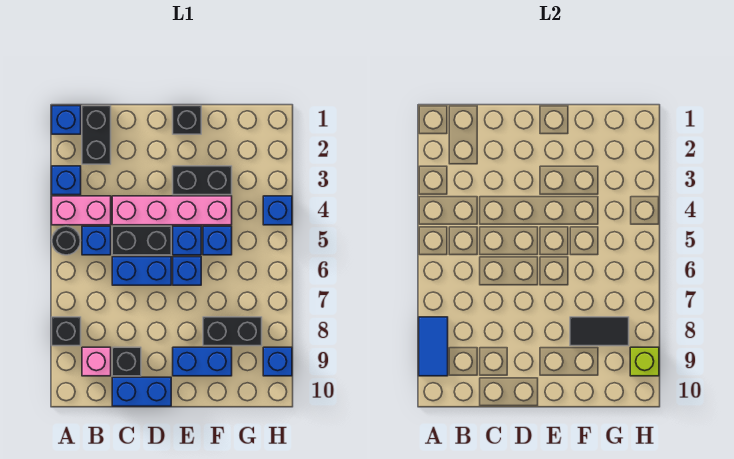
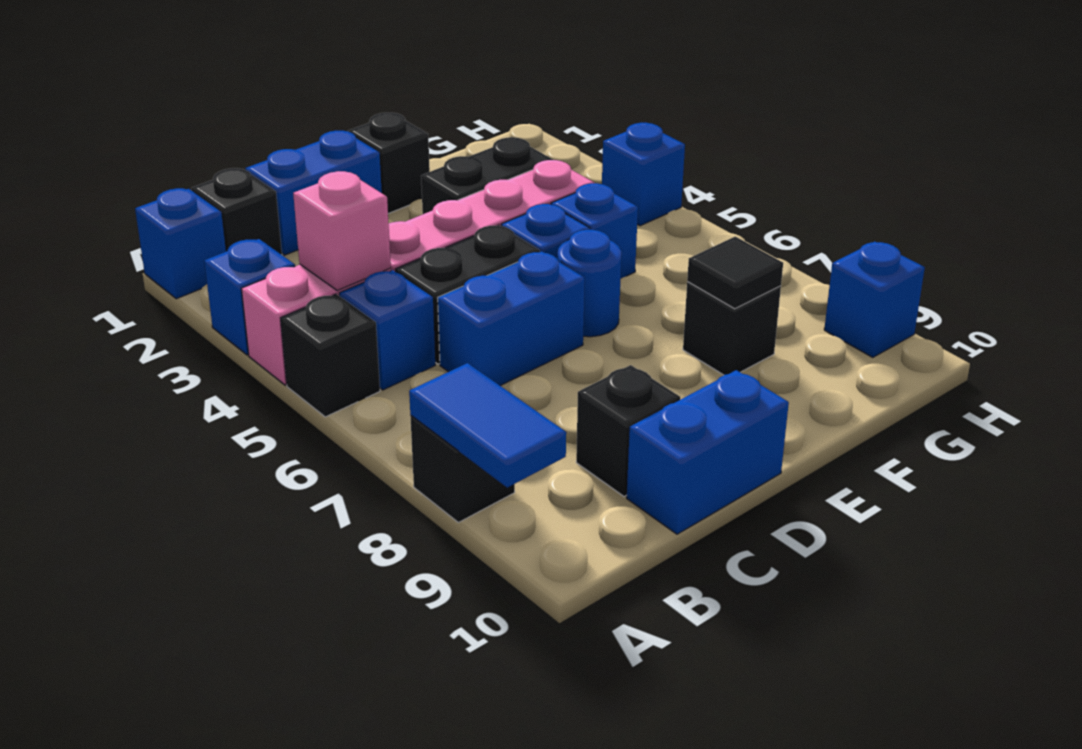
black round brick A5 level 1 -> black brick A5 level 1
black brick B1:B2 level 1 -> black brick B1 level 1
pink brick B9 level 1 -> pink brick B4 level 2
blue brick E6 level 1 -> blue round brick E6 level 1
blue brick E9:F9 level 1 -> blue brick C1:D1 level 1
black brick F8:G8 level 1 -> black brick F8 level 1
black tile F8:G8 level 2 -> black tile F8 level 2
lime brick H9 level 2 -> none

